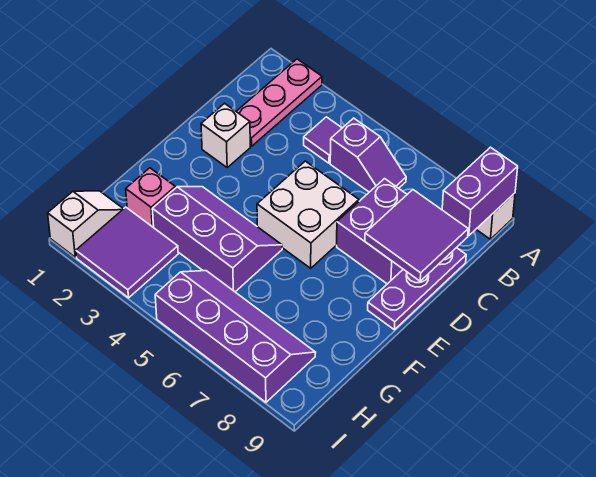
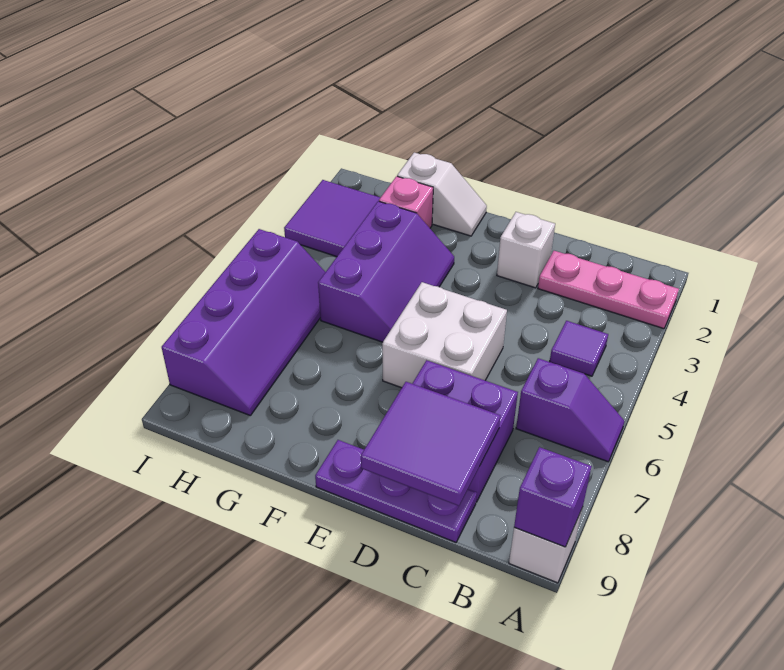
purple brick A9:B9 level 2 -> purple brick A9 level 2
purple slope B5:B6 level 1 top 5 -> purple slope A6:B6 level 1 top B
white slope H1:I1 level 1 top I -> white slope F1:G1 level 1 top G

